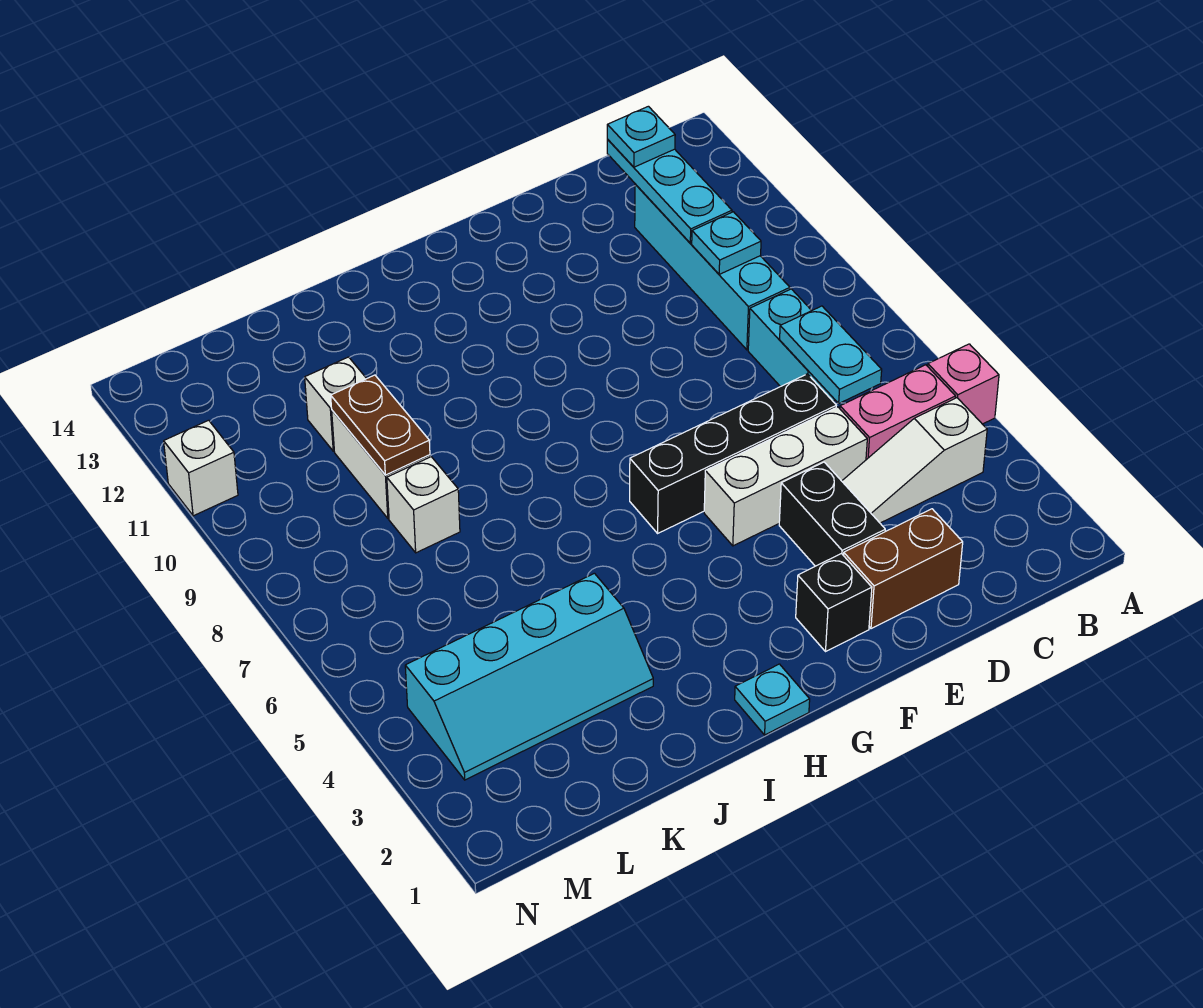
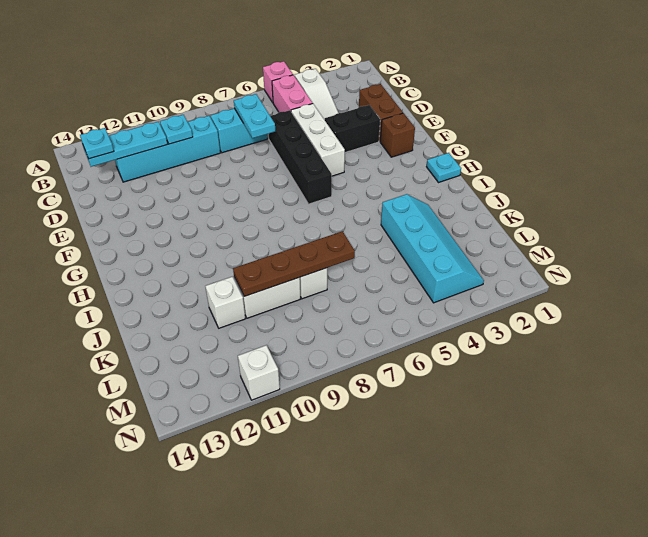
cyan plate C6:C7 level 2 -> cyan plate C7:D7 level 2
black brick F2 level 1 -> brown brick F2 level 1
brown plate K9:K10 level 2 -> brown plate K7:K10 level 2

